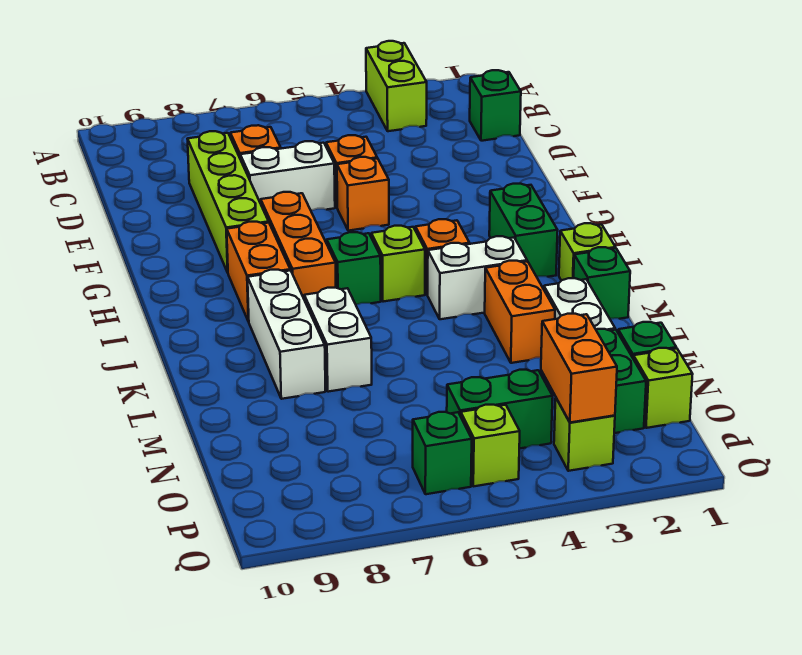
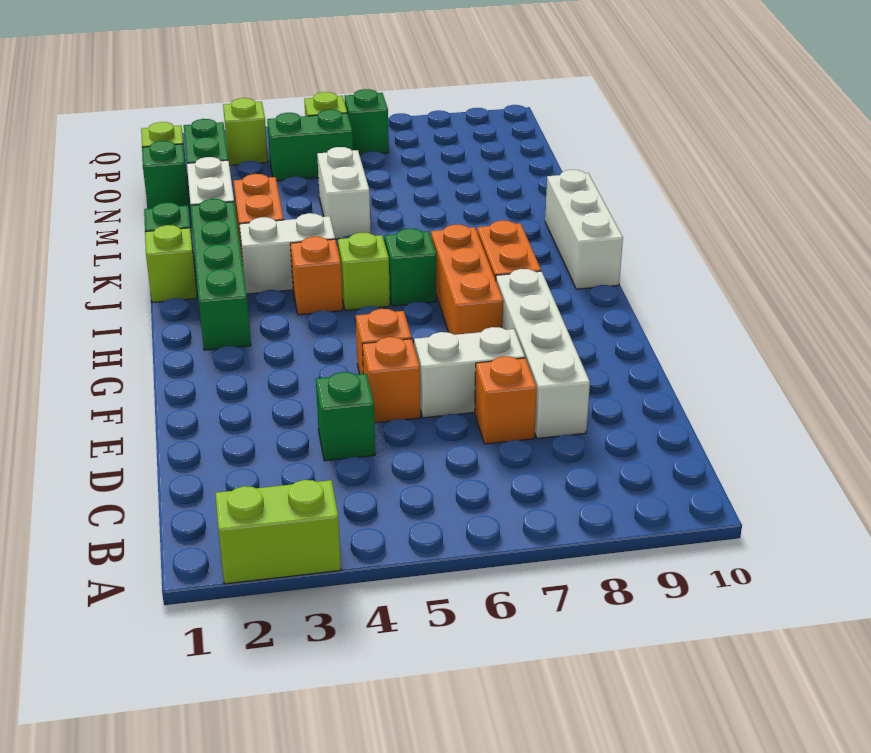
lime brick A3:B3 level 1 -> lime brick A2:A3 level 1
green brick C1 level 1 -> green brick D4 level 1
lime brick D8:G8 level 1 -> white brick D8:G8 level 1
green brick H2:I2 level 1 -> green brick H2:K2 level 1
white brick J8:L8 level 1 -> white brick I10:K10 level 1
white brick K7:L7 level 1 -> white brick L5:M5 level 1
orange brick O3:P3 level 2 -> none

